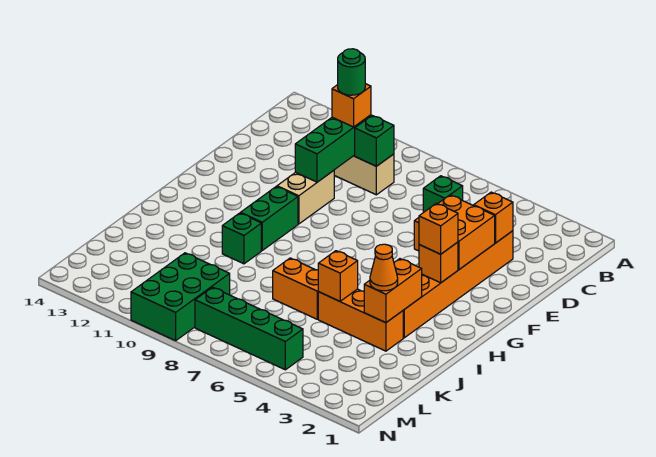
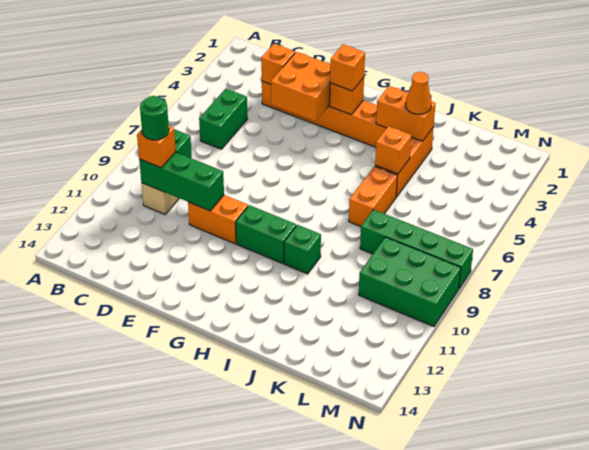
green brick C6 level 1 -> green brick C5:C6 level 1
tan brick E10:F10 level 1 -> orange brick E10:F10 level 1
green brick M5:M8 level 1 -> green brick K8:N8 level 1

